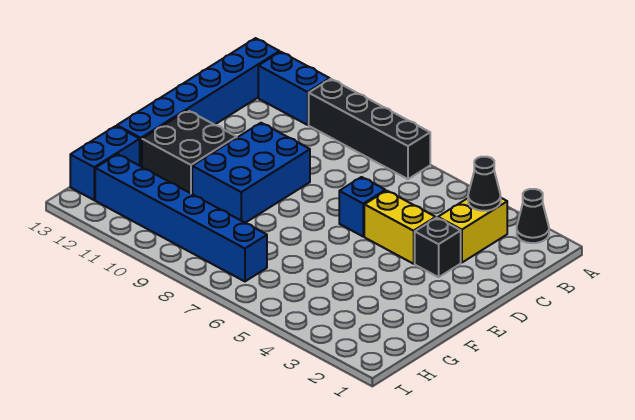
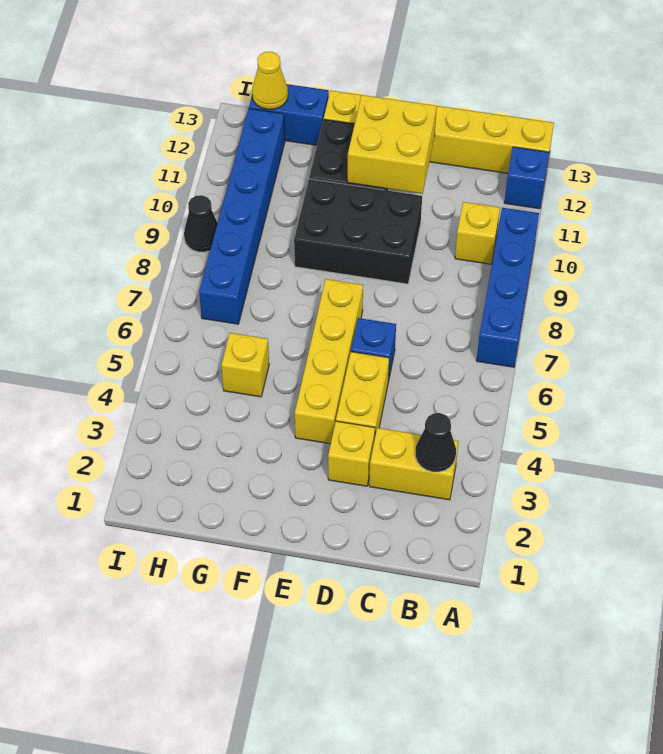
black cone A2 level 1 -> black cone I9 level 1
black brick A7:A10 level 1 -> blue brick A7:A10 level 1
blue brick A11:A12 level 1 -> blue brick A12 level 1
blue brick A13:F13 level 1 -> yellow brick A13:F13 level 1
none -> yellow brick B10 level 1
black brick D3 level 1 -> yellow brick D3 level 1
blue brick D9:F10 level 1 -> black brick D9:F10 level 1
none -> yellow brick D11:E12 level 2
none -> yellow brick E4:E7 level 1
none -> yellow brick G5 level 1
none -> yellow cone H13 level 2

